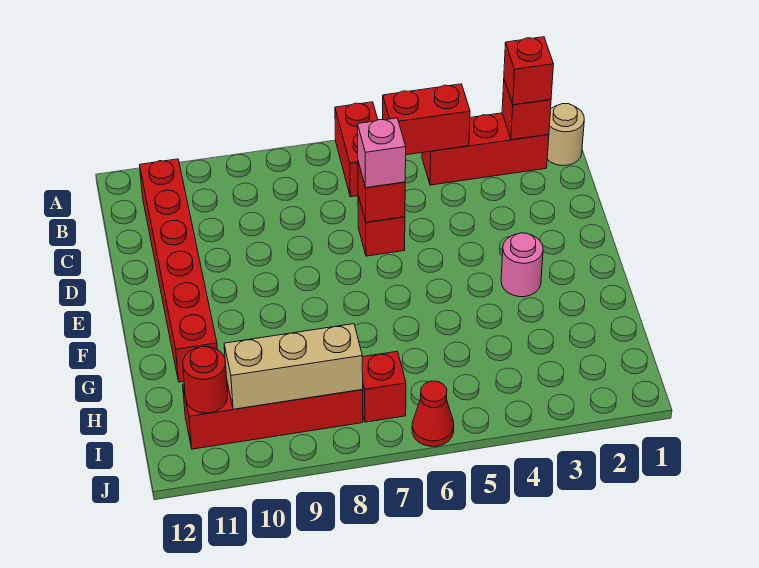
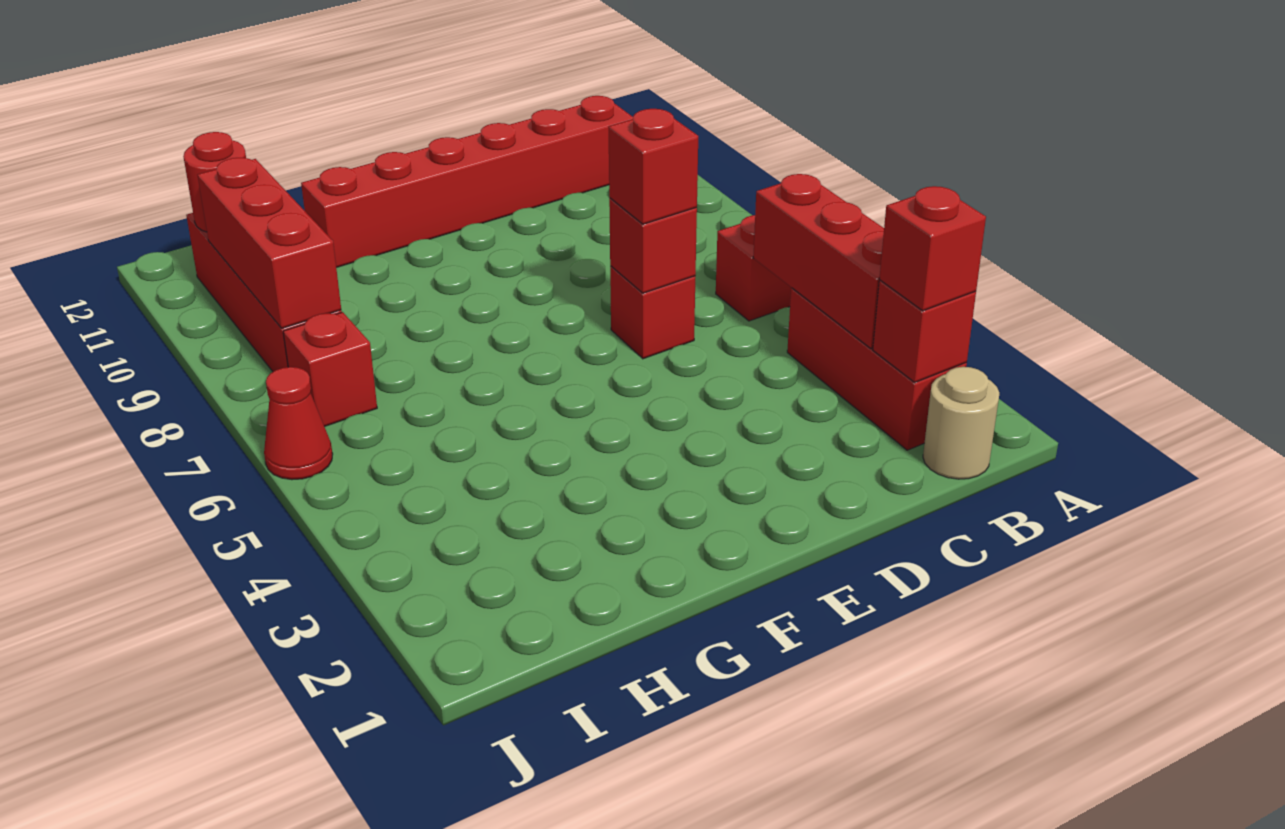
red brick B4:B5 level 2 -> red brick B3:B5 level 2
pink brick D6 level 3 -> red brick D6 level 3
pink round brick F3 level 1 -> none
tan brick I8:I10 level 2 -> red brick I8:I10 level 2

